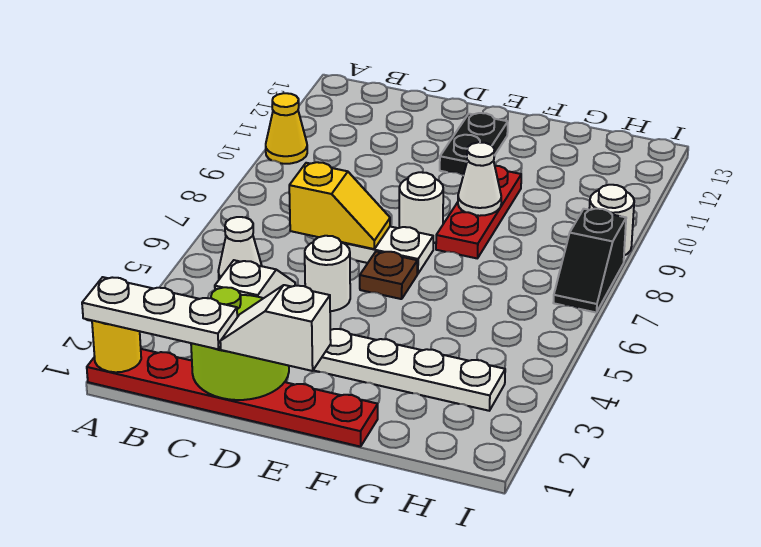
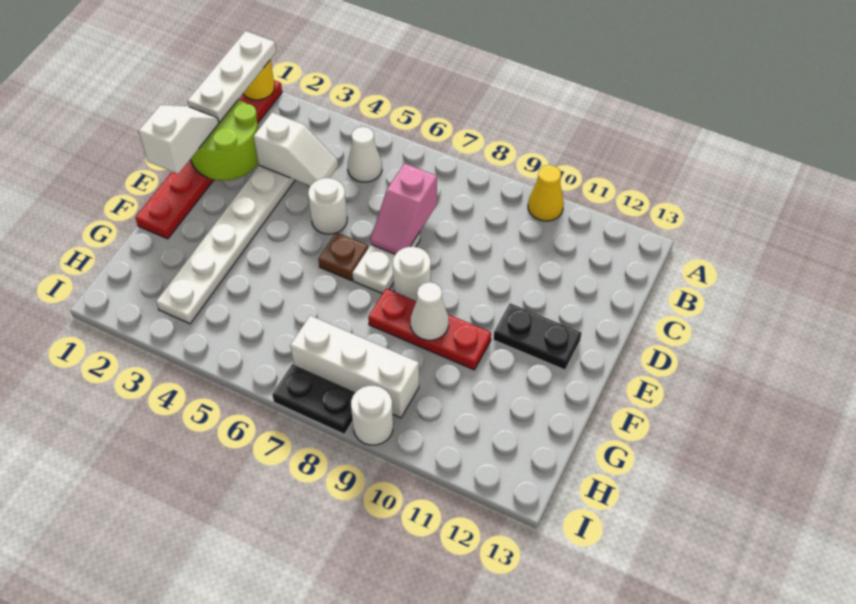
yellow slope C7:D7 level 2 top C -> pink slope C7:D7 level 2 top C
none -> white brick H7:H9 level 1
black slope I7:I8 level 1 top 8 -> black plate I7:I8 level 1

